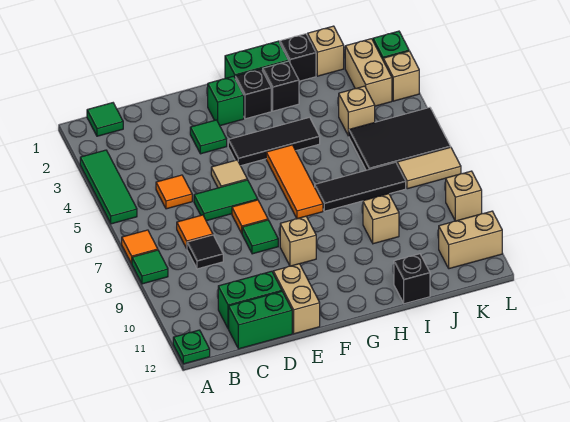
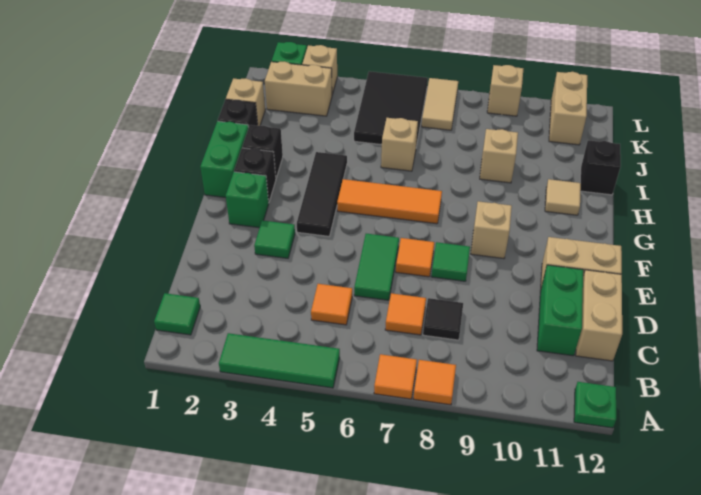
green tile A8 level 1 -> orange tile A8 level 1
green brick C12:D12 level 1 -> tan brick C12:D12 level 1
tan tile E5 level 1 -> tan tile H11 level 1
black tile H7:J7 level 1 -> none
tan brick J4 level 1 -> tan brick I6 level 1

